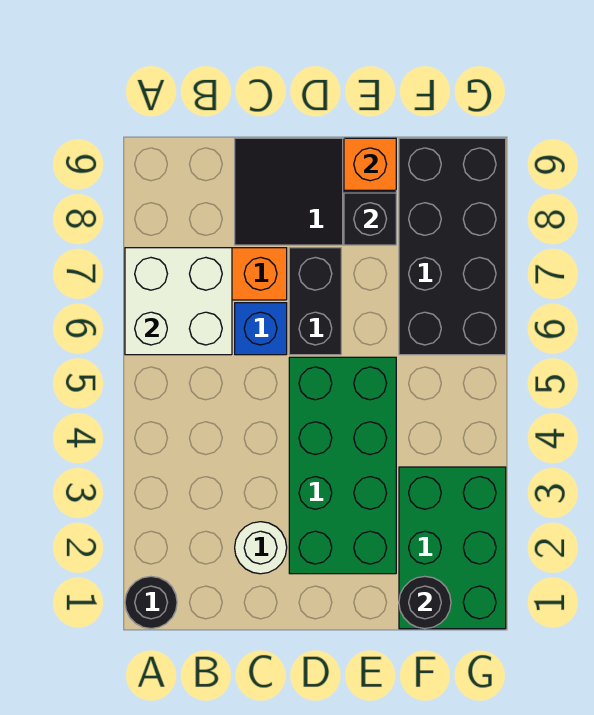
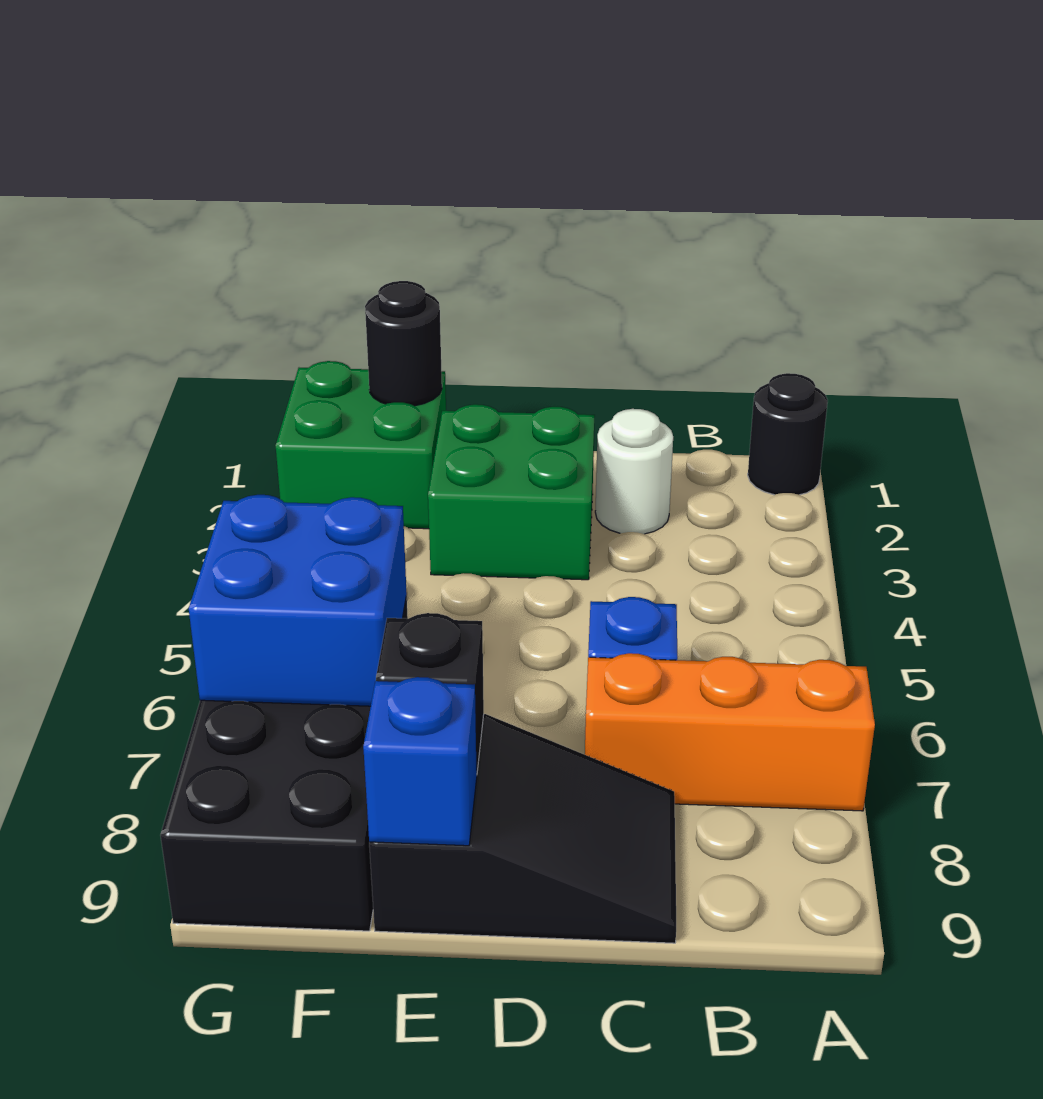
white brick A6:B7 level 2 -> none
green brick D2:E5 level 1 -> green brick D2:E3 level 1
black brick D6:D7 level 1 -> none
orange brick E9 level 2 -> blue brick E9 level 2
green brick F1:G3 level 1 -> green brick F1:G2 level 1
none -> blue brick F6:G7 level 2

